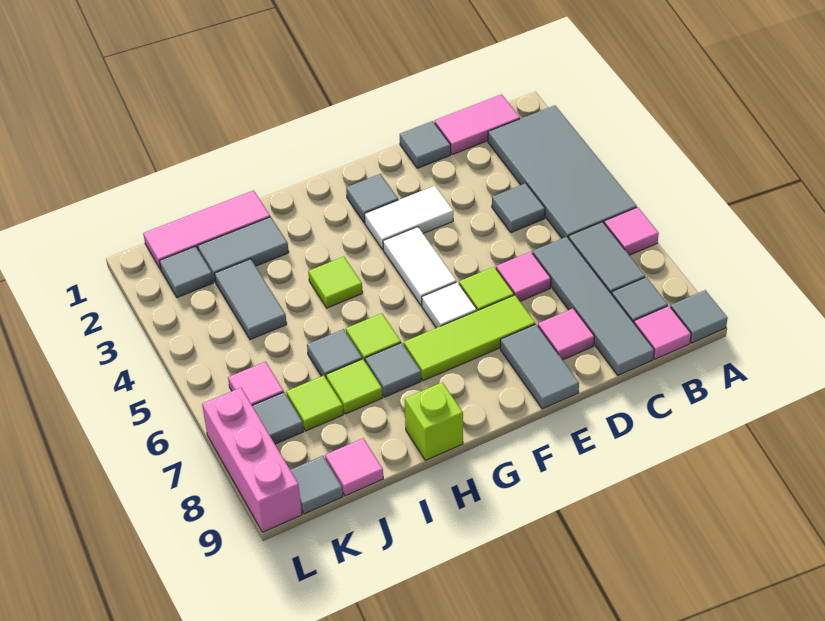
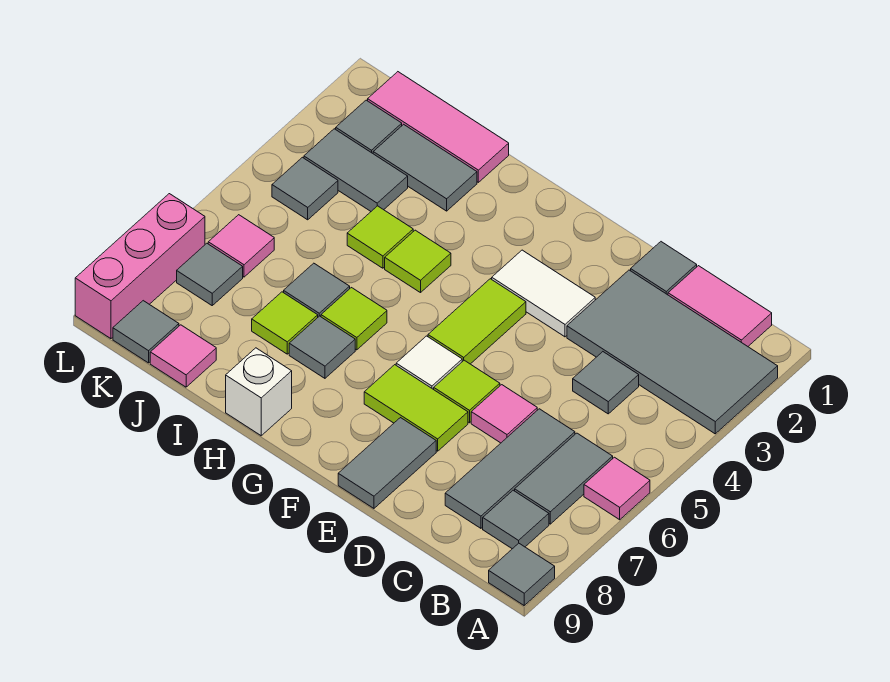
grey tile A2:B5 level 1 -> grey tile A2:D3 level 1
pink tile B9 level 1 -> none
grey tile C6:C9 level 1 -> grey tile C6:C8 level 1
pink tile D8 level 1 -> none
lime tile E7:G7 level 1 -> lime tile E7:F7 level 1
grey tile F2 level 1 -> grey tile K4 level 1
white tile F4:F5 level 1 -> lime tile F4:F5 level 1
lime brick H9 level 1 -> white brick H9 level 1
grey tile J3:J4 level 1 -> grey tile J3:K3 level 1
lime tile J7 level 1 -> lime tile I4 level 1

